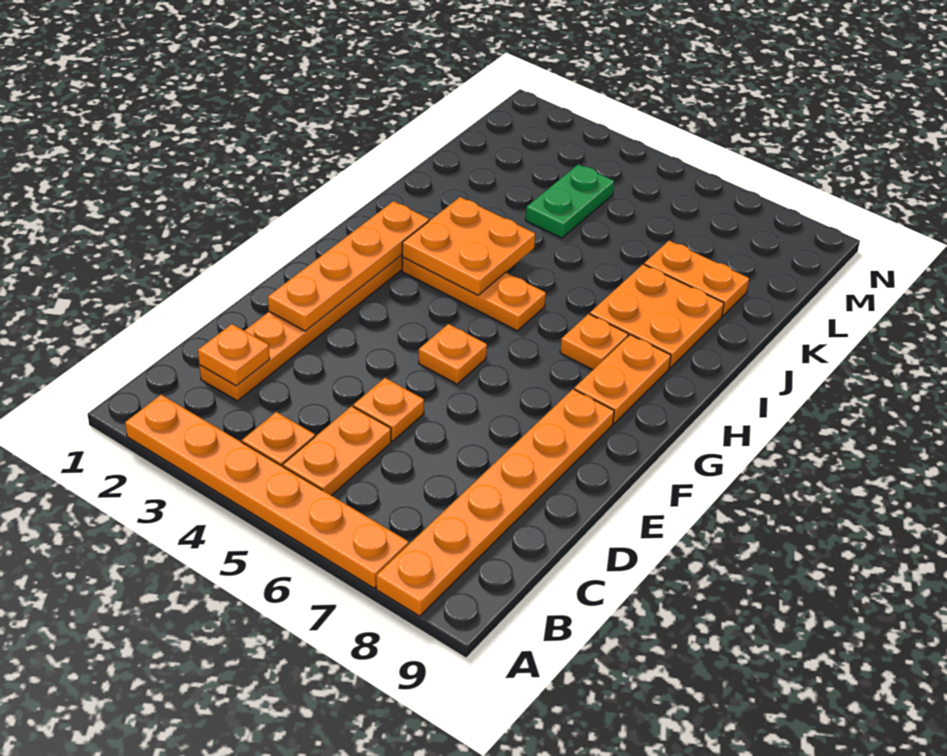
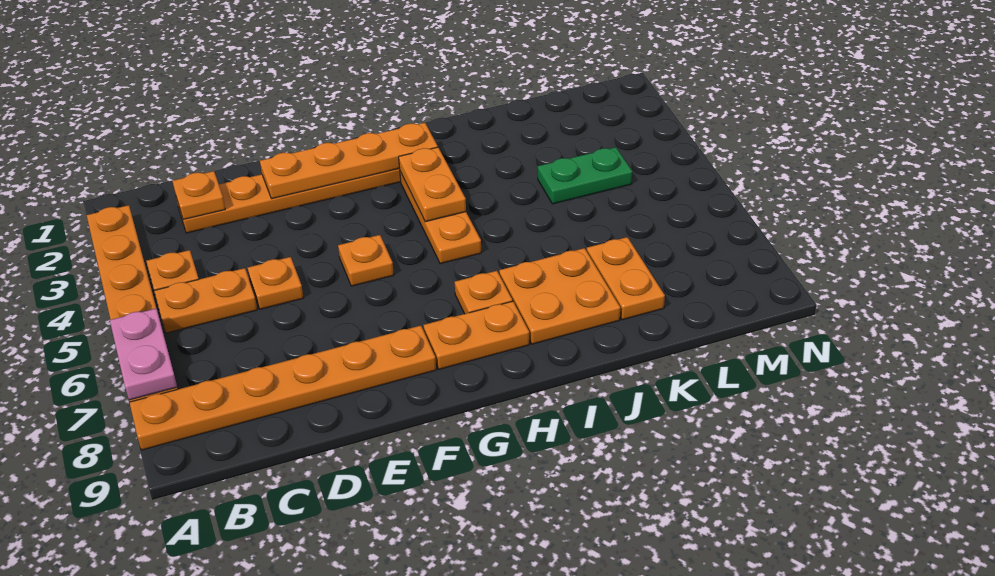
none -> pink plate A6:A7 level 2
orange plate H3:I4 level 2 -> orange plate H3:H4 level 2

